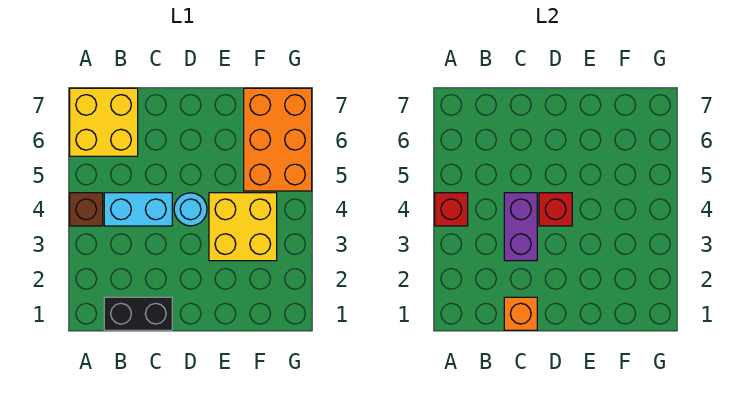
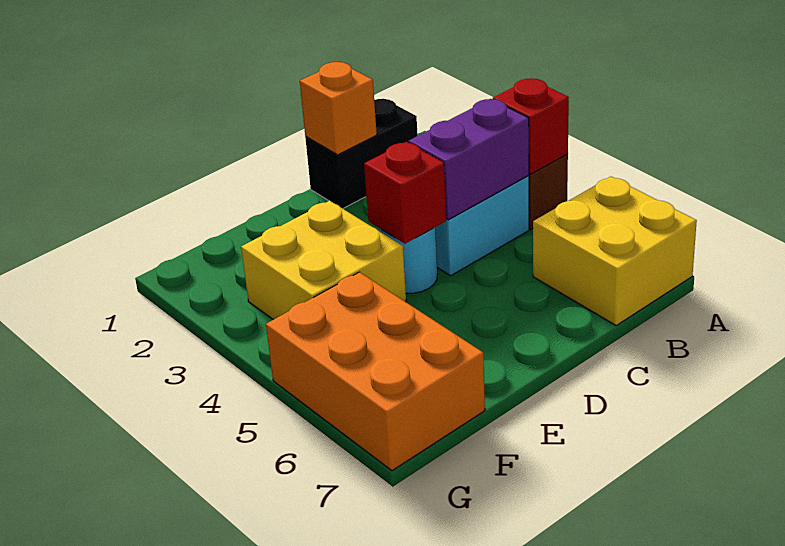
purple brick C3:C4 level 2 -> purple brick B4:C4 level 2

